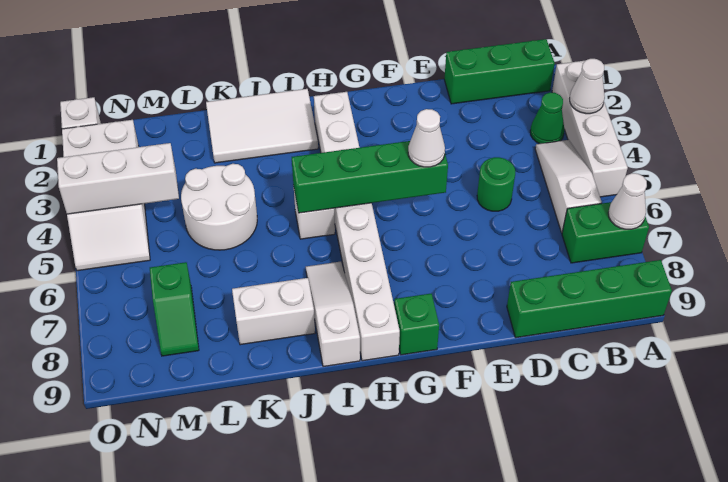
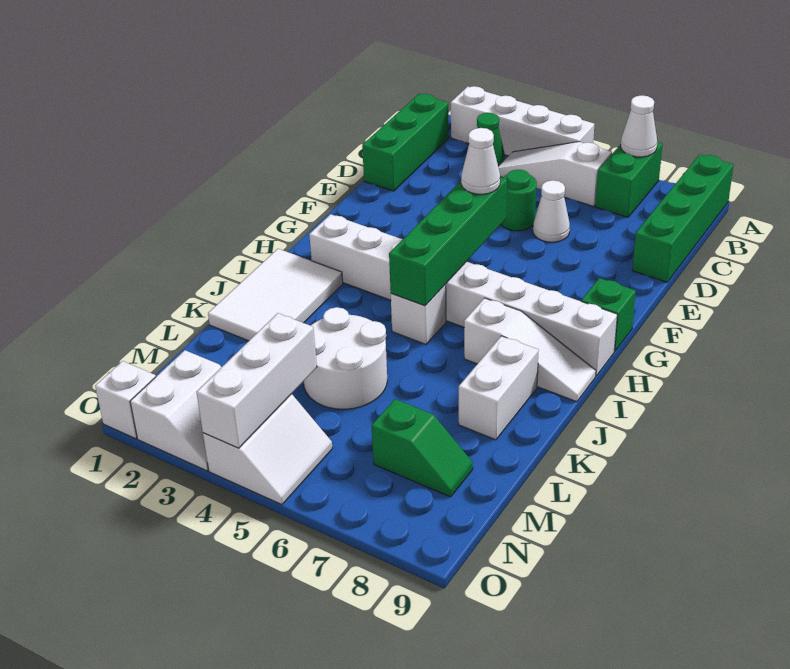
white cone A3 level 2 -> white cone D6 level 1
white slope I7:I9 level 1 top 9 -> white slope I7:I9 level 1 top 7

